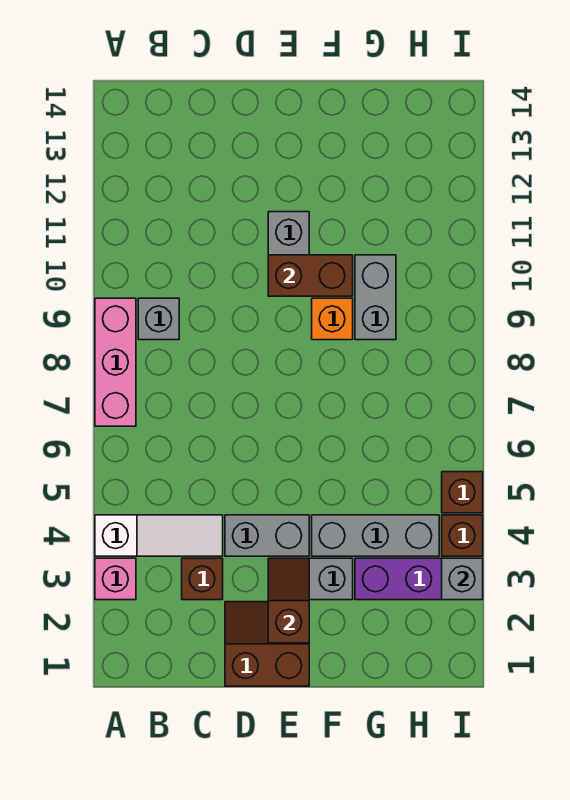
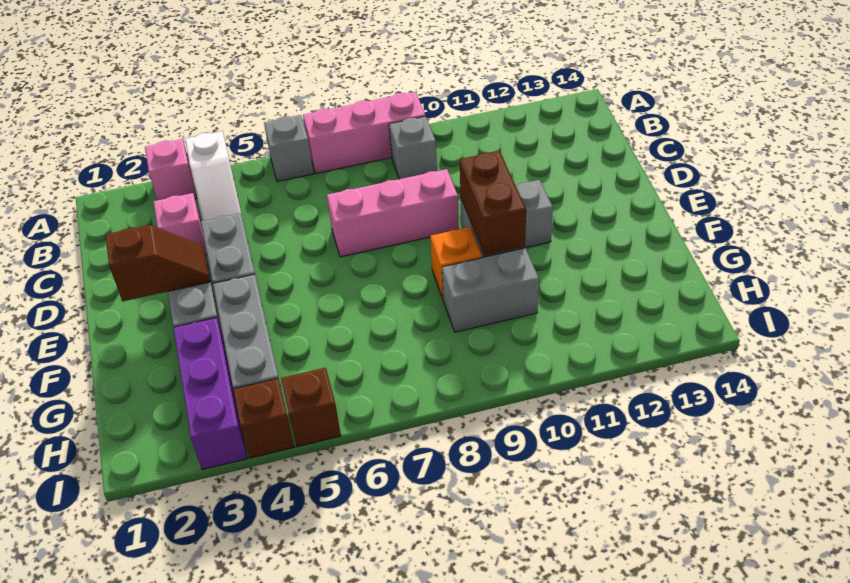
brown brick C3 level 1 -> pink brick C3 level 1
brown slope D1:E2 level 1 top 1 -> none
none -> pink brick D7:D9 level 1
grey brick I3 level 2 -> grey brick A6 level 1

